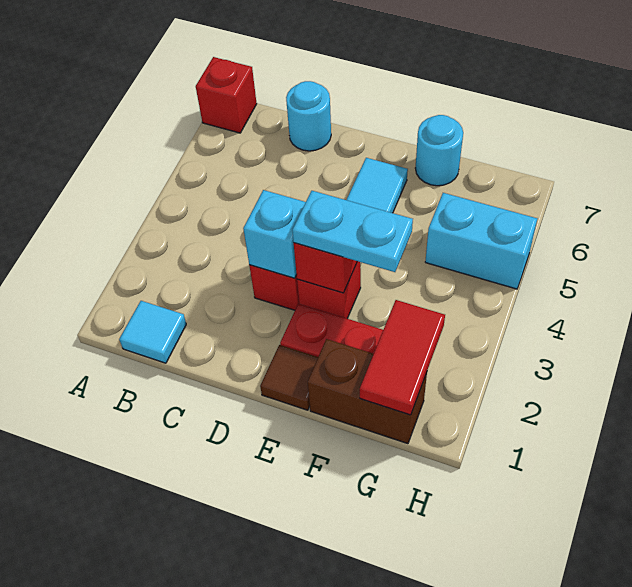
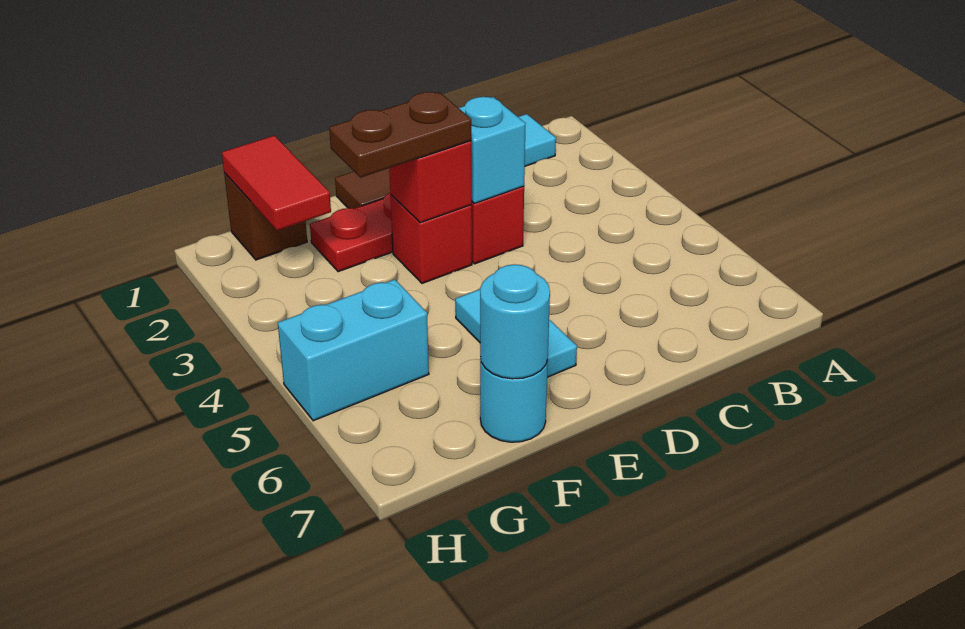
red brick A7 level 1 -> none
cyan round brick C7 level 1 -> cyan round brick F7 level 2
cyan plate E3:F3 level 3 -> brown plate E3:F3 level 3
brown brick F1:G1 level 1 -> brown brick G1 level 1

